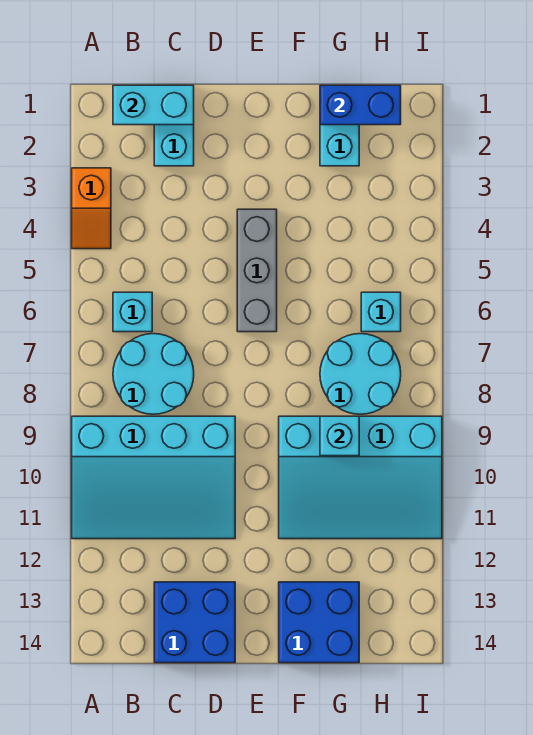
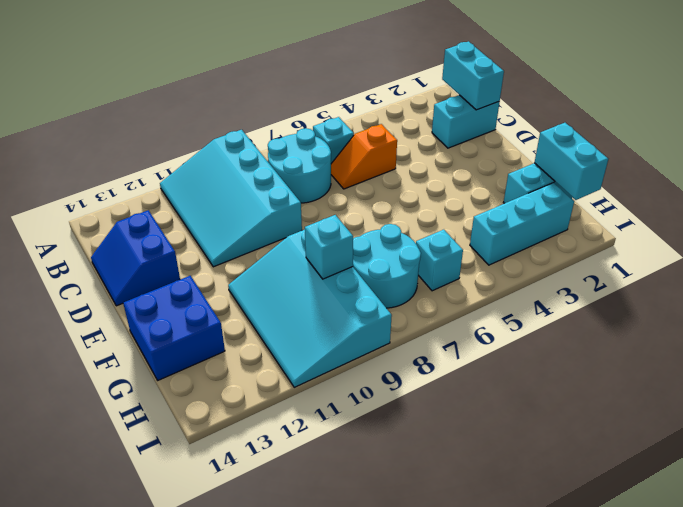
orange slope A3:A4 level 1 top 3 -> orange slope C5:C6 level 1 top 5
blue brick C13:D14 level 1 -> blue slope C13:D14 level 1 top 13
grey brick E4:E6 level 1 -> none
blue brick G1:H1 level 2 -> cyan brick G1:H1 level 2
none -> cyan brick H2:H4 level 1

